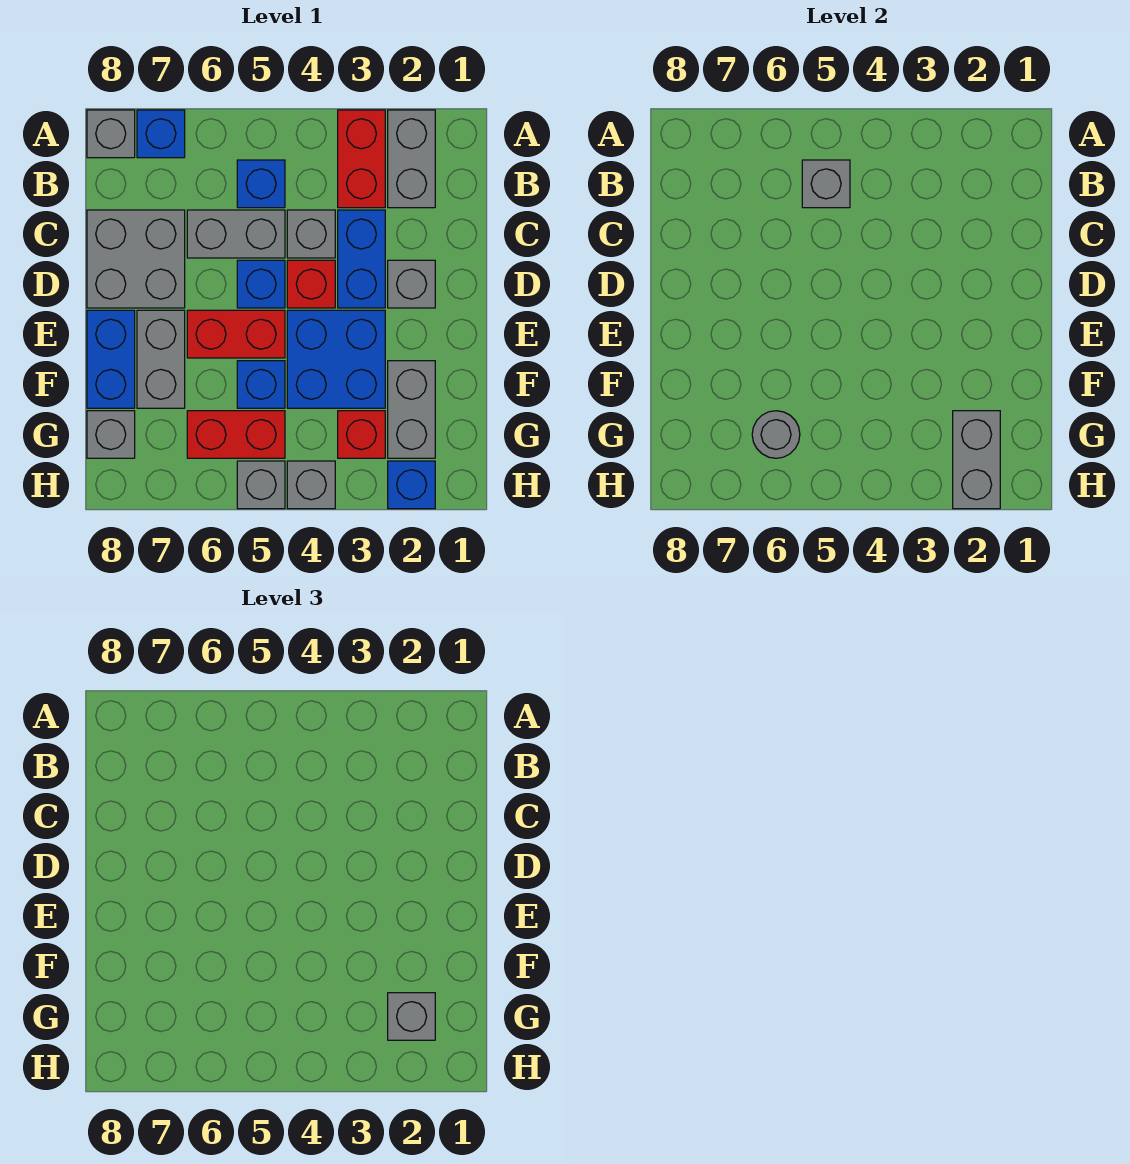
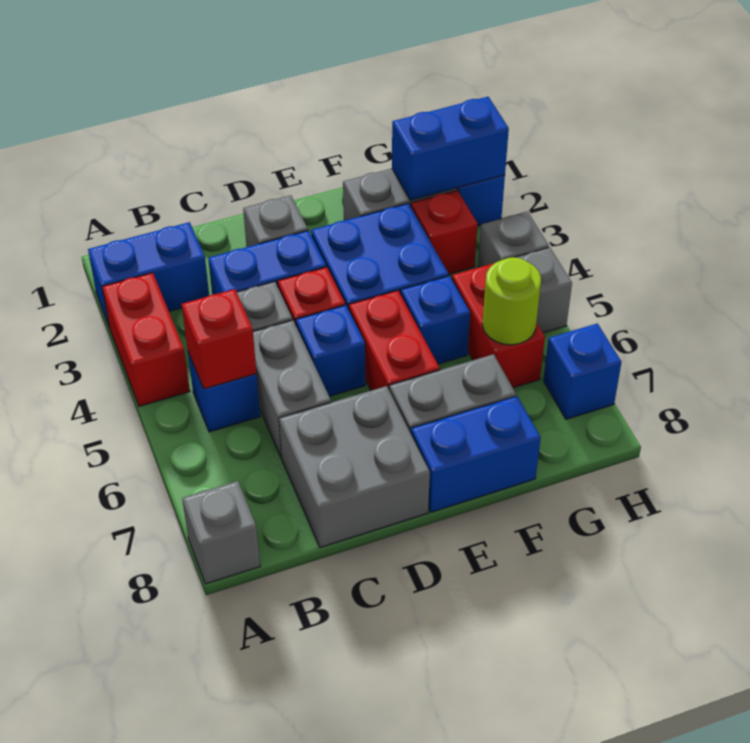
grey brick A2:B2 level 1 -> blue brick A2:B2 level 1
red brick A3:B3 level 1 -> red brick A3:A4 level 1
blue brick A7 level 1 -> blue brick H7 level 1
grey brick B5 level 2 -> red brick B5 level 2
grey brick G2:H2 level 2 -> blue brick G2:H2 level 2
grey brick G2 level 3 -> none
grey round brick G6 level 2 -> lime round brick G6 level 2
grey brick G8 level 1 -> none

